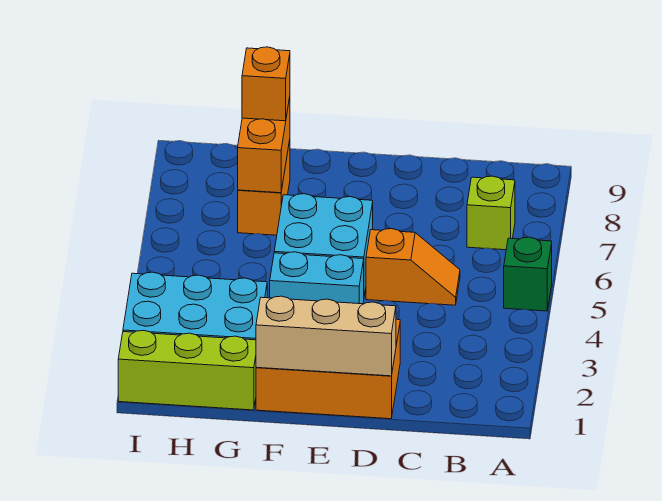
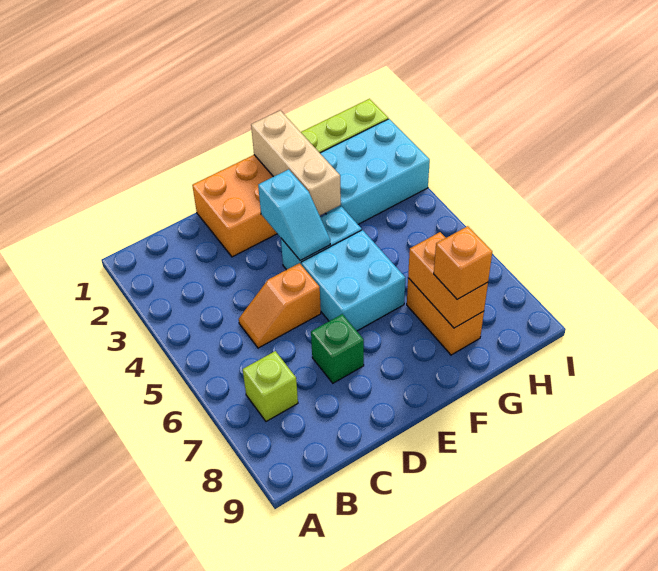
green brick A5 level 1 -> green brick D7 level 1
tan brick D1:F1 level 2 -> tan brick F1:F3 level 2
none -> cyan slope E3:E4 level 2 top 3

